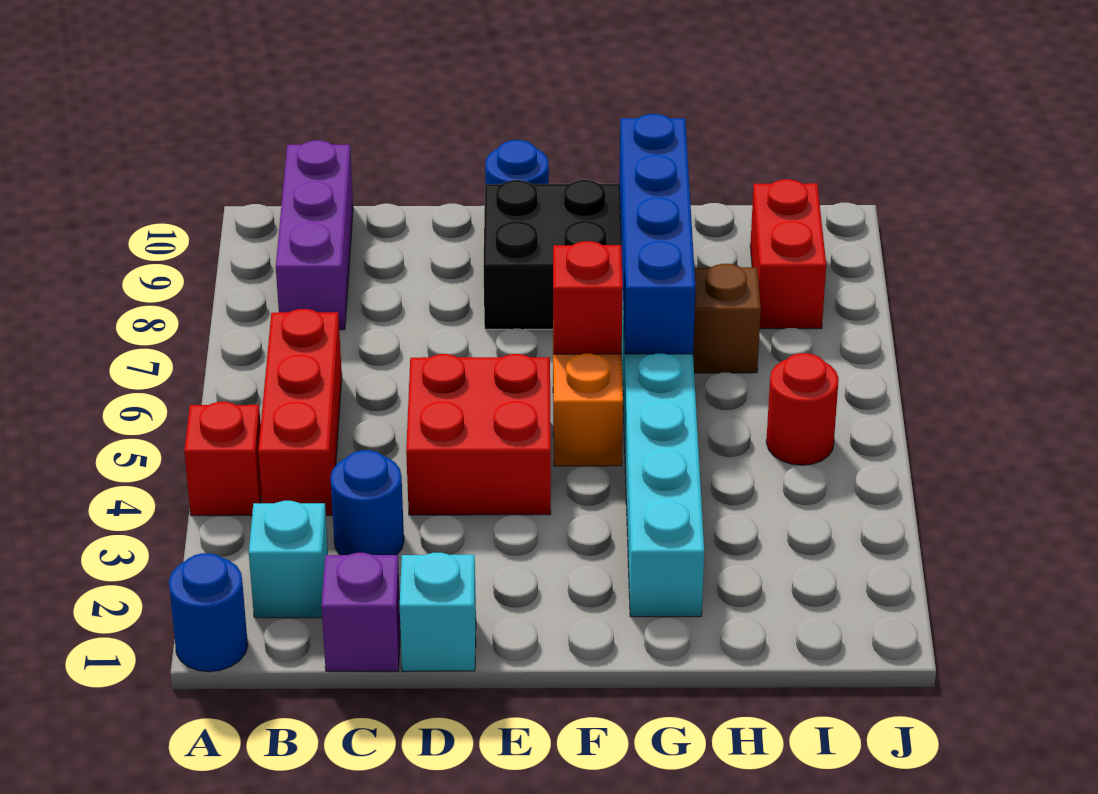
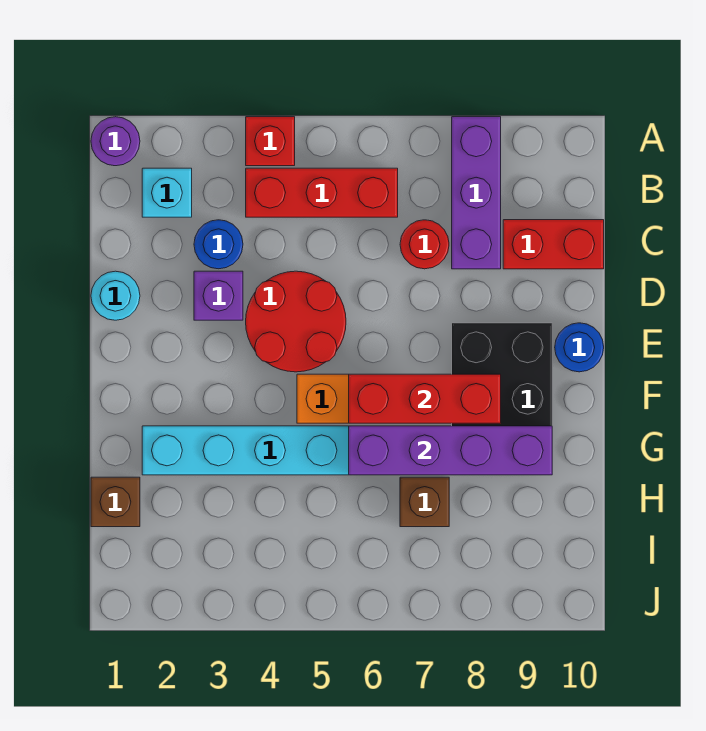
blue round brick A1 level 1 -> purple round brick A1 level 1
purple brick B8:B10 level 1 -> purple brick A8:C8 level 1
purple brick C1 level 1 -> purple brick D3 level 1
cyan brick D1 level 1 -> cyan round brick D1 level 1
red brick D4:E5 level 1 -> red round brick D4:E5 level 1
red brick F6 level 2 -> red brick F6:F8 level 2
blue brick G6:G9 level 2 -> purple brick G6:G9 level 2
none -> brown brick H1 level 1
red round brick I5 level 1 -> red round brick C7 level 1
red brick I8:I9 level 1 -> red brick C9:C10 level 1

